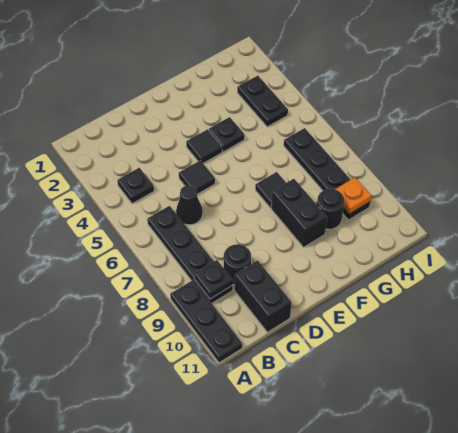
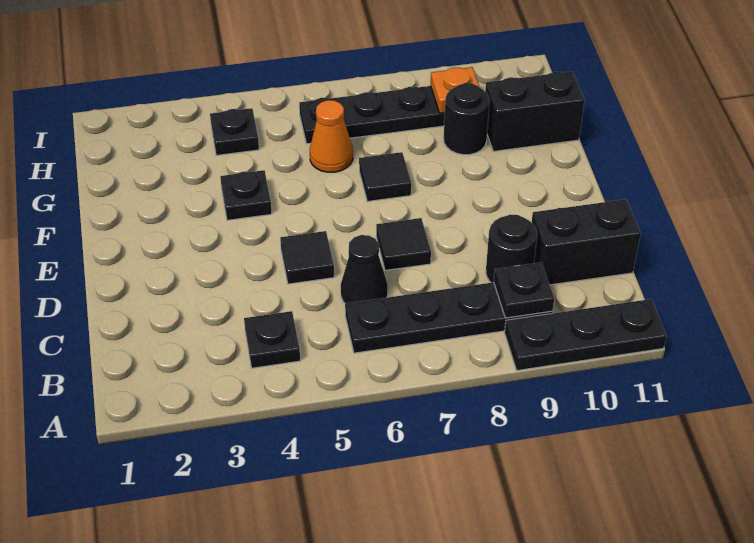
black tile E4 level 1 -> black tile D7 level 1
black brick F8:F9 level 1 -> black brick G10:G11 level 1
none -> orange cone G6 level 1
black plate H3:H4 level 1 -> black plate H4 level 1

